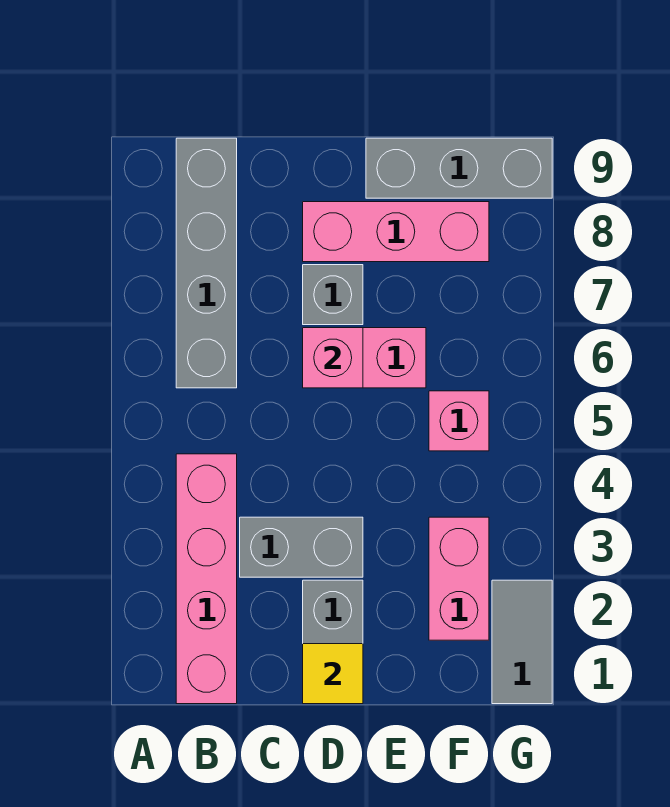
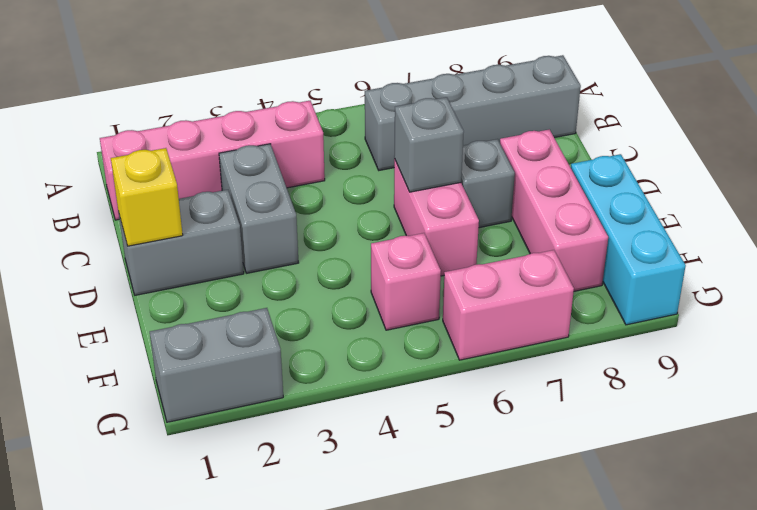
yellow tile D1 level 2 -> yellow brick D1 level 2
pink brick D6 level 2 -> grey brick D6 level 2
grey brick E9:G9 level 1 -> cyan brick E9:G9 level 1
pink brick F2:F3 level 1 -> pink brick G6:G7 level 1
grey tile G1:G2 level 1 -> grey brick G1:G2 level 1

